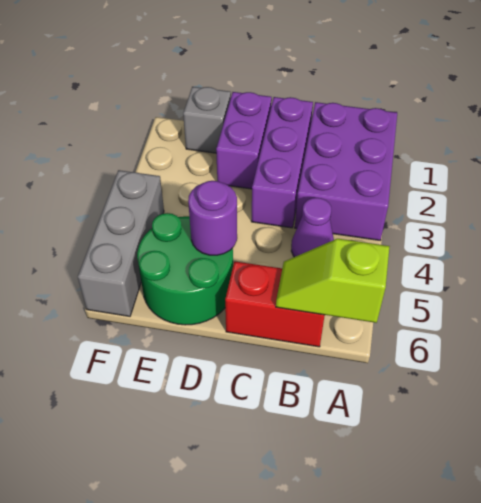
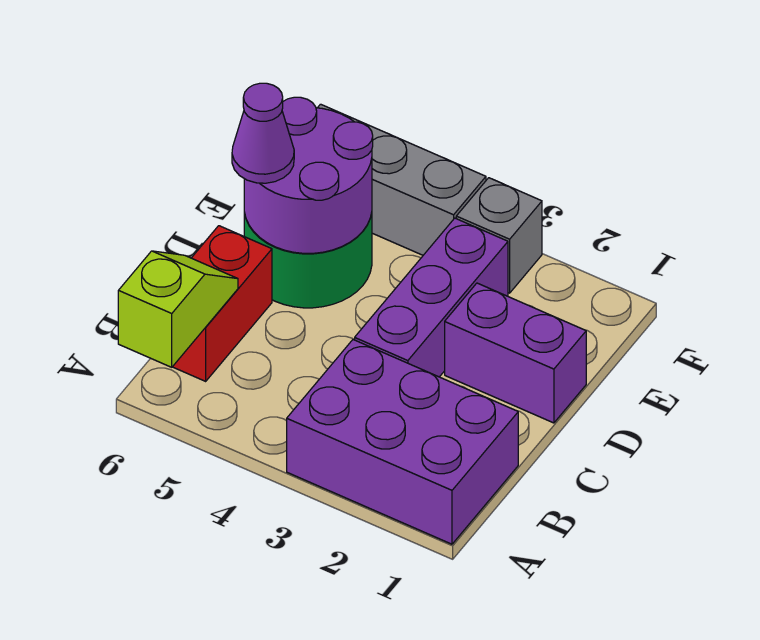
purple cone B4 level 1 -> purple cone D6 level 3
purple brick C1:C3 level 1 -> purple brick C3:E3 level 1
purple round brick D5 level 2 -> purple round brick D5:E6 level 2
grey brick E1 level 1 -> grey brick F3 level 1

